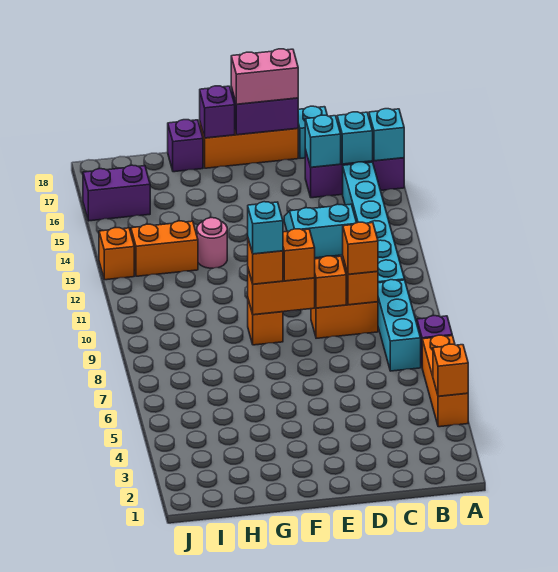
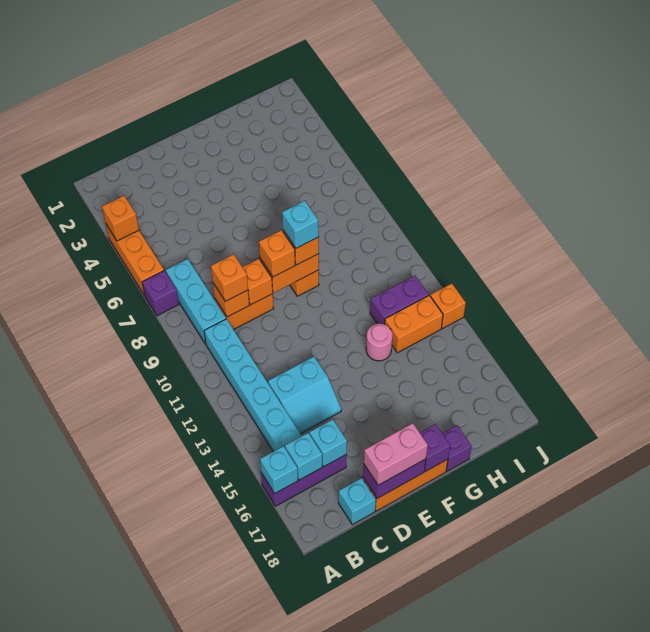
purple brick I16:J16 level 1 -> purple brick H12:I12 level 1

